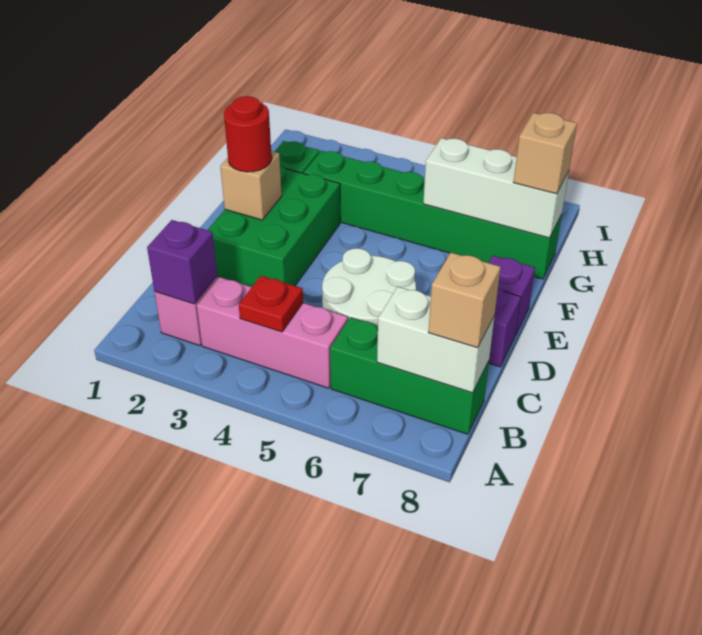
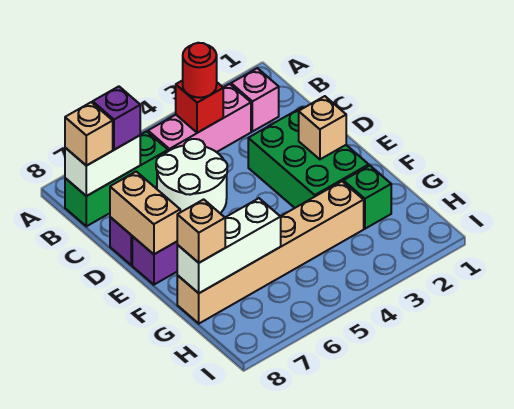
purple brick B2 level 2 -> purple brick B7 level 3
red plate B4 level 2 -> red brick B4 level 2
none -> tan brick D8:E8 level 2
red round brick E2 level 3 -> red round brick B4 level 3
green brick G3:G8 level 1 -> tan brick G3:G8 level 1

